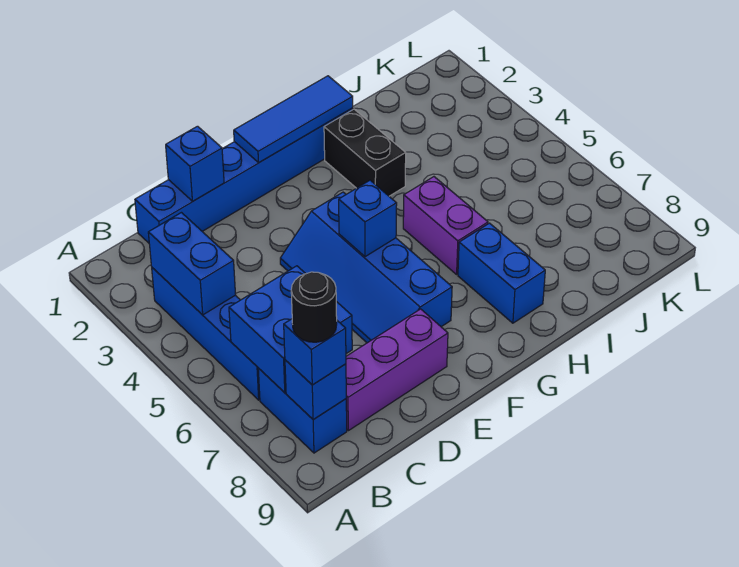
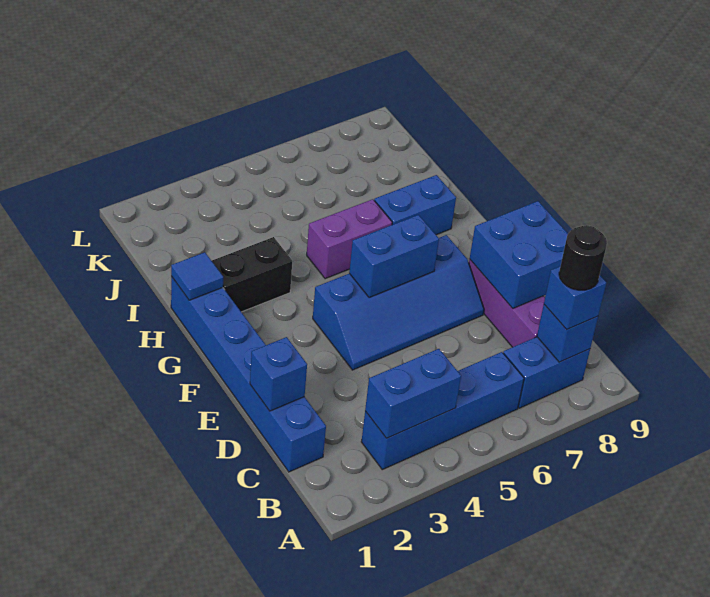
blue brick B6:C7 level 2 -> blue brick D8:E9 level 2
blue tile F1:H1 level 2 -> blue tile H1 level 2
blue brick F5 level 2 -> blue brick F5:F6 level 2

